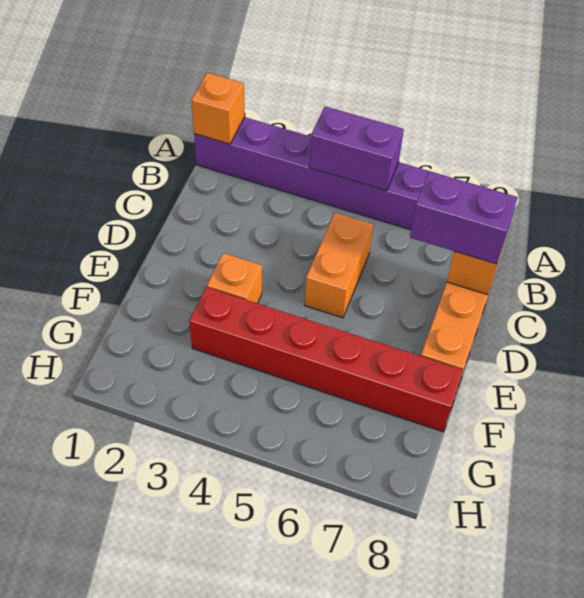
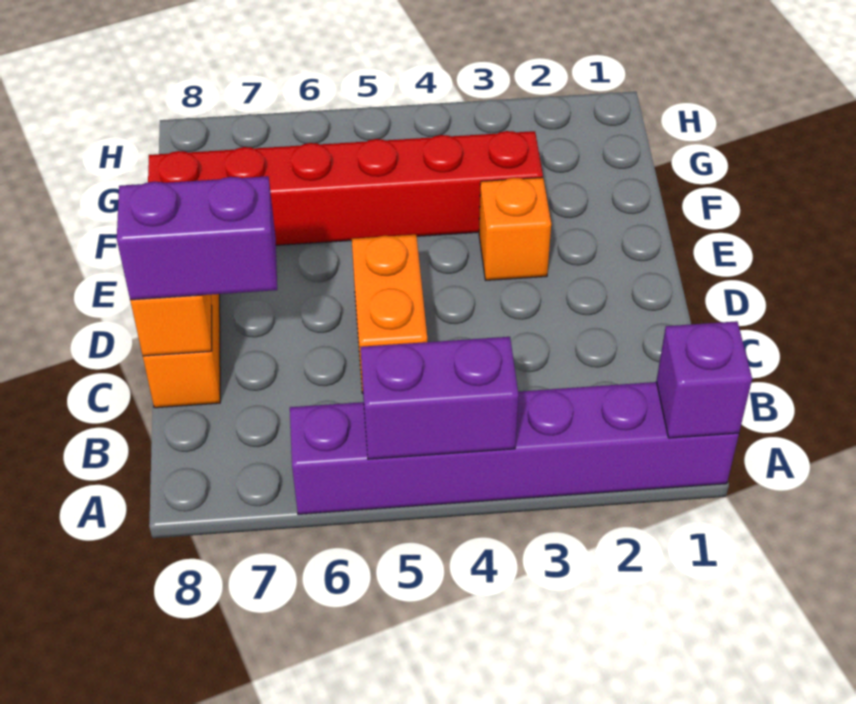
orange brick A1 level 2 -> purple brick A1 level 2

